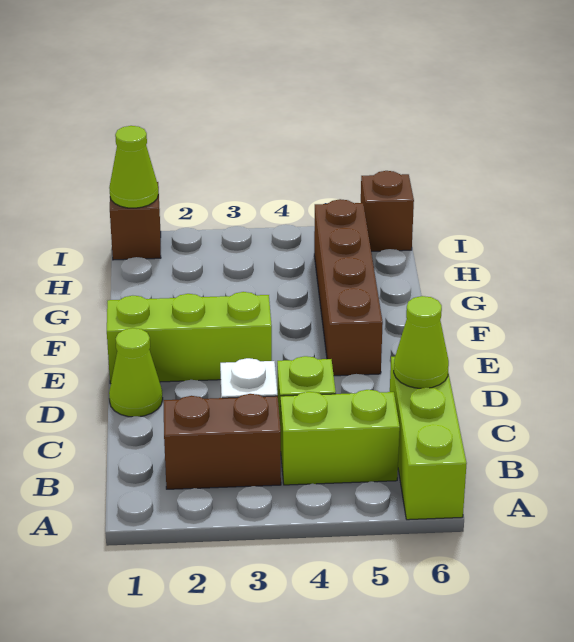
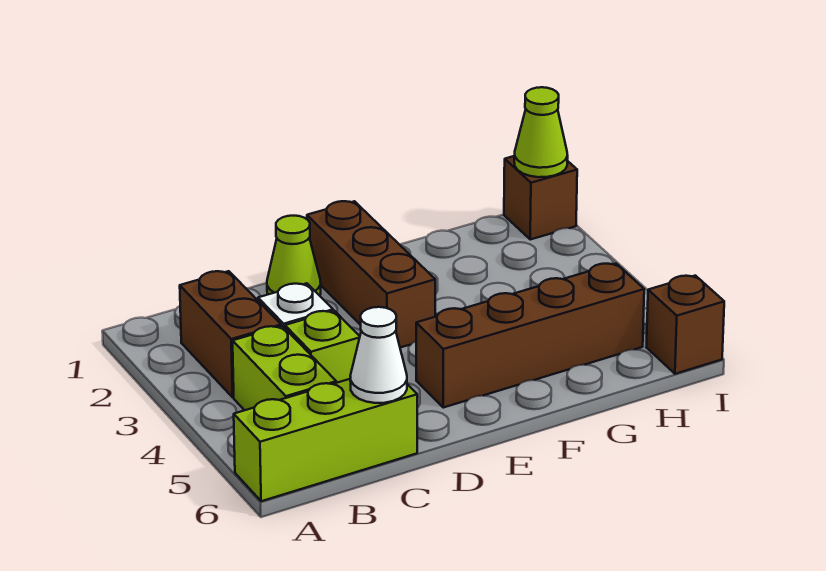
lime cone C6 level 2 -> white cone C6 level 2
lime brick E1:E3 level 1 -> brown brick E1:E3 level 1

